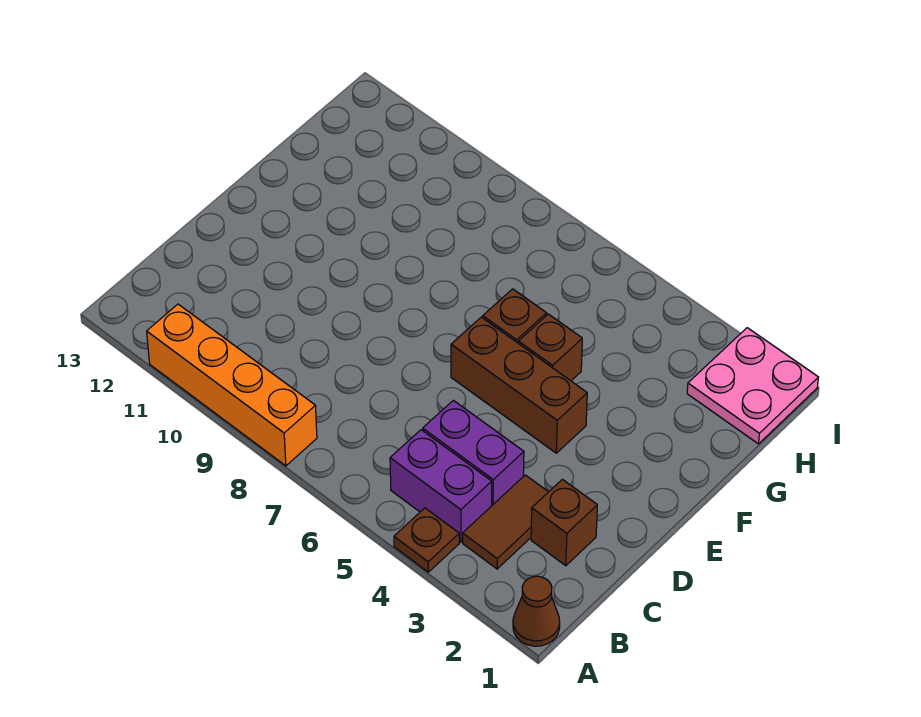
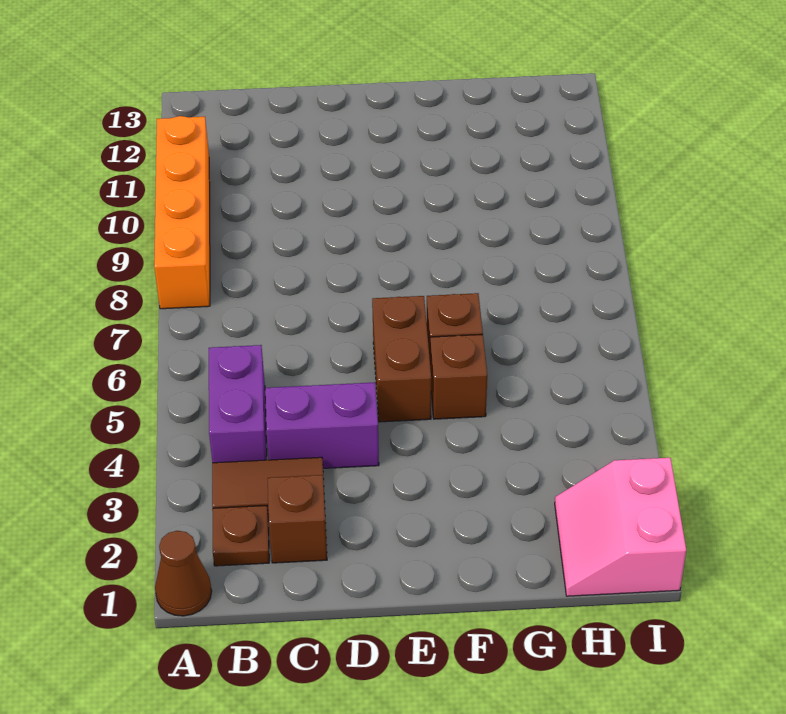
brown plate A4 level 1 -> brown plate B2 level 1
purple brick C4:C5 level 1 -> purple brick C4:D4 level 1
brown brick E4:E6 level 1 -> brown brick E5:E6 level 1
pink plate H1:I2 level 1 -> pink slope H1:I2 level 1 top I

